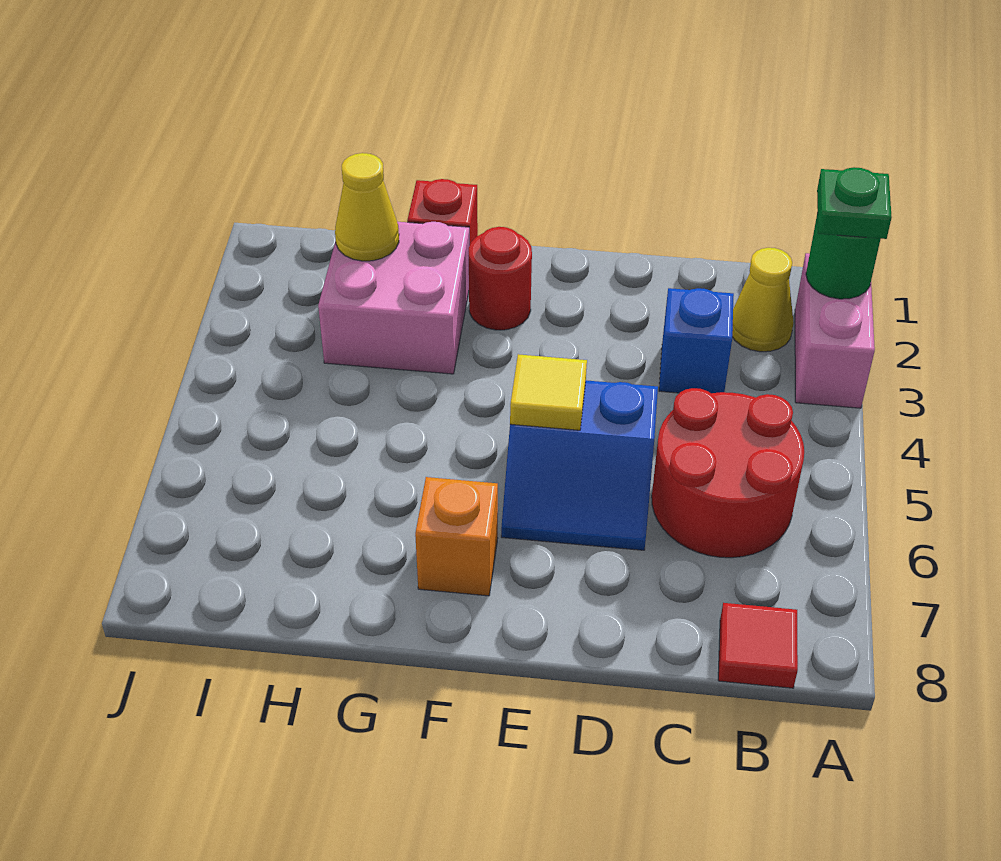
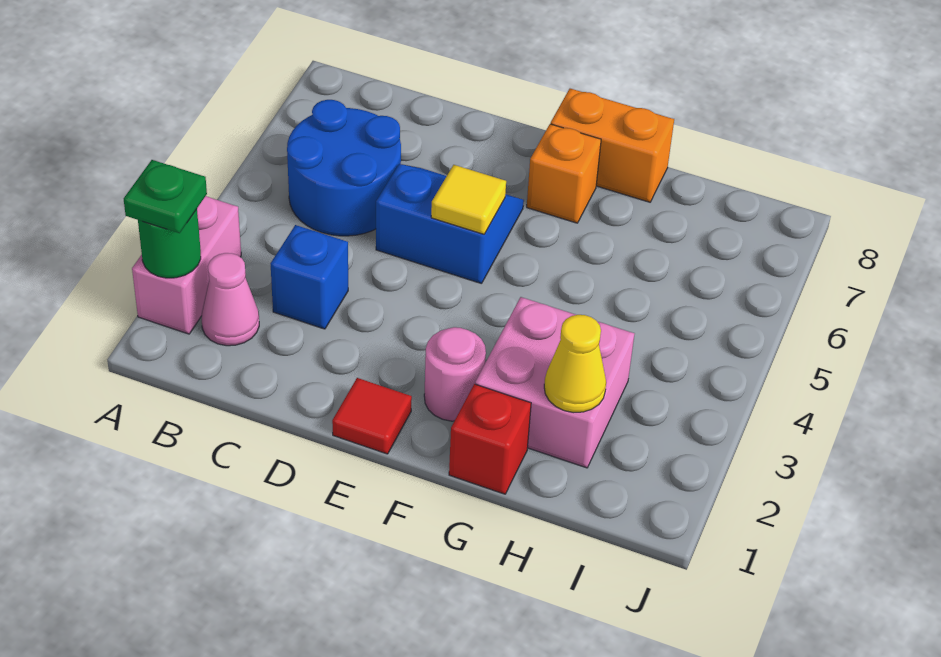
yellow cone B2 level 1 -> pink cone B2 level 1
red round brick B5:C6 level 1 -> blue round brick B5:C6 level 1
red tile B8 level 1 -> red tile E1 level 1
red round brick F2 level 1 -> pink round brick F2 level 1
none -> orange brick F8:G8 level 1

